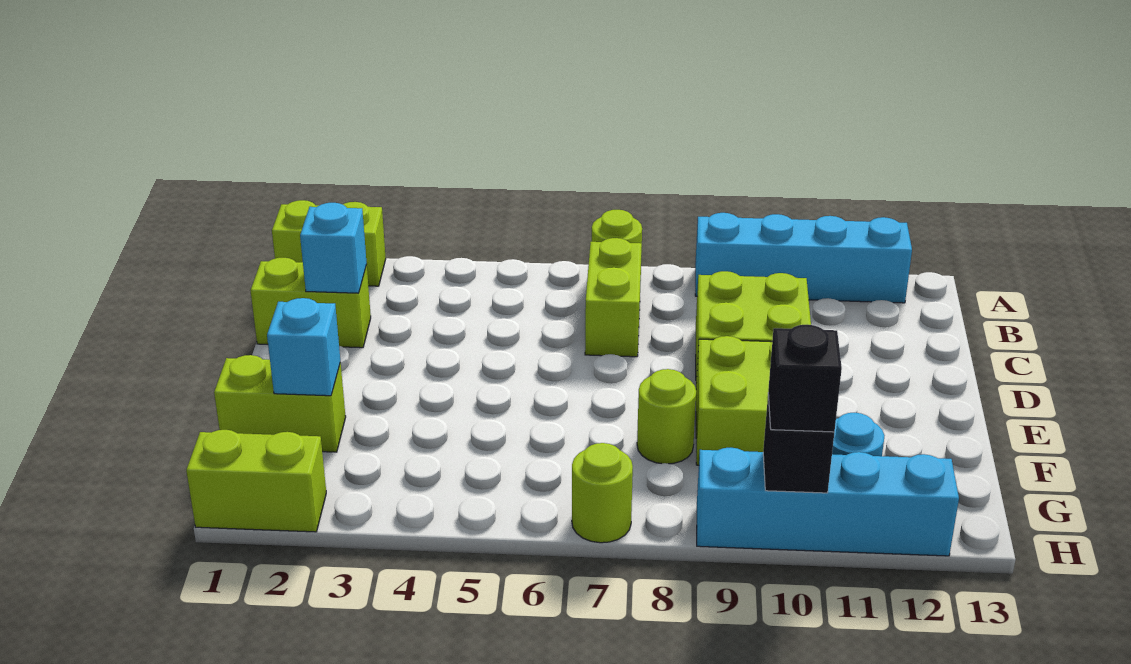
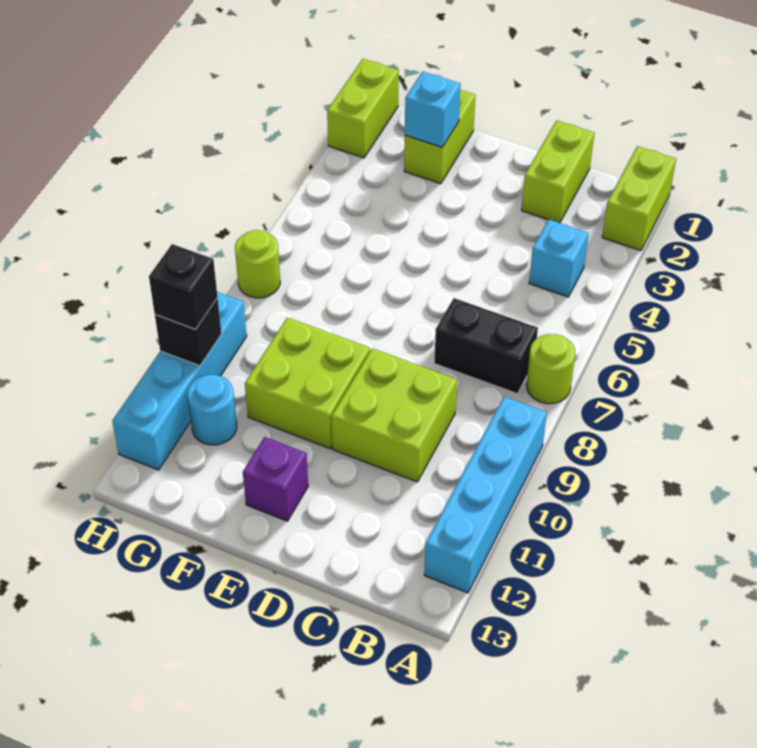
lime brick B7:C7 level 1 -> black brick B7:C7 level 1
cyan brick C2 level 2 -> cyan brick B4 level 1
none -> purple brick E12 level 1
lime round brick F8 level 1 -> none

